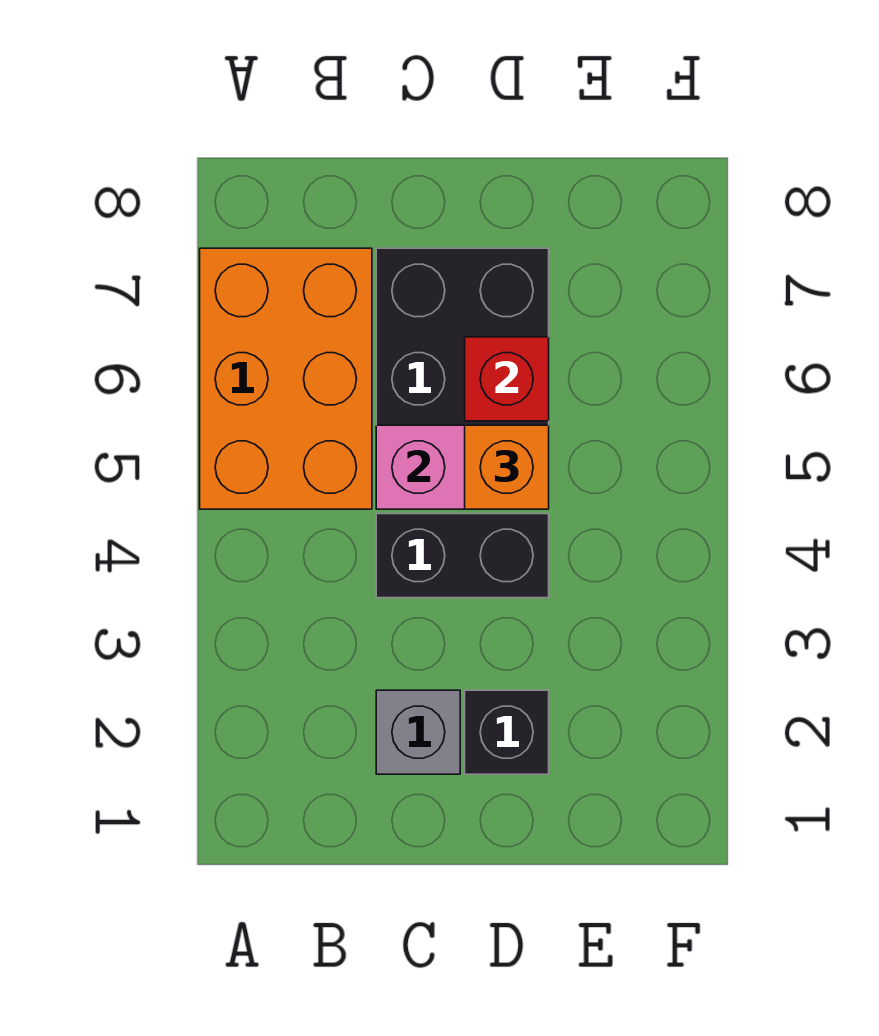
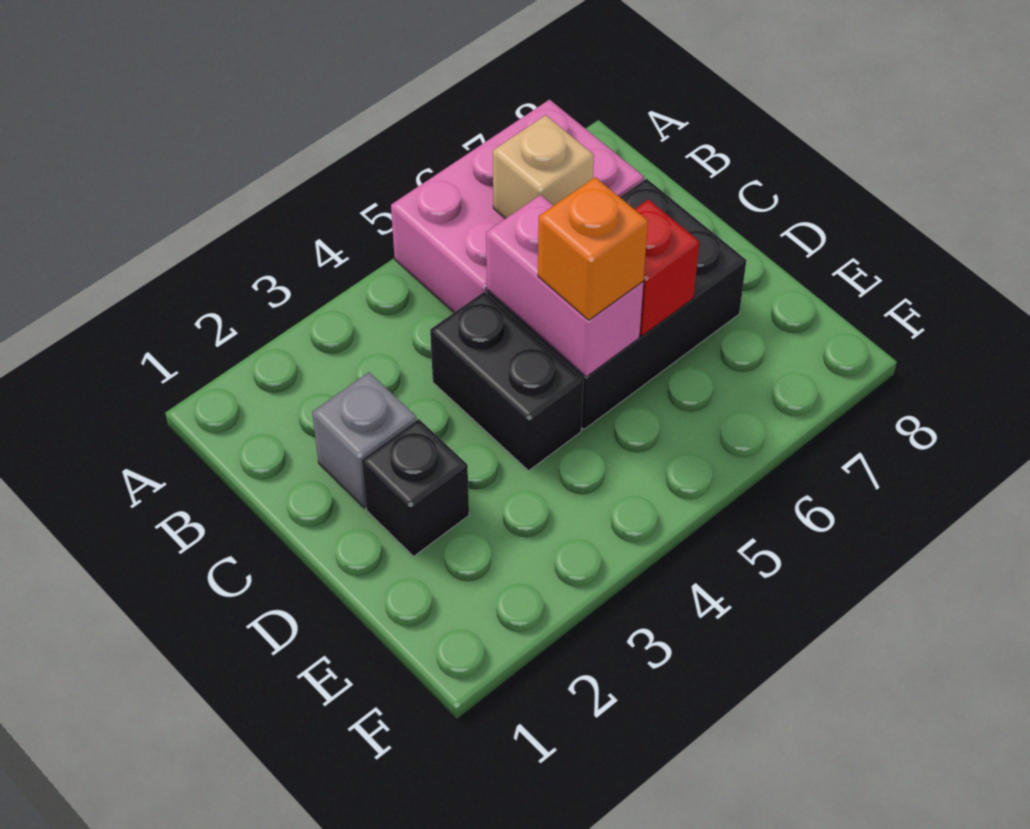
orange brick A5:B7 level 1 -> pink brick A5:B7 level 1
none -> tan brick B6 level 2

